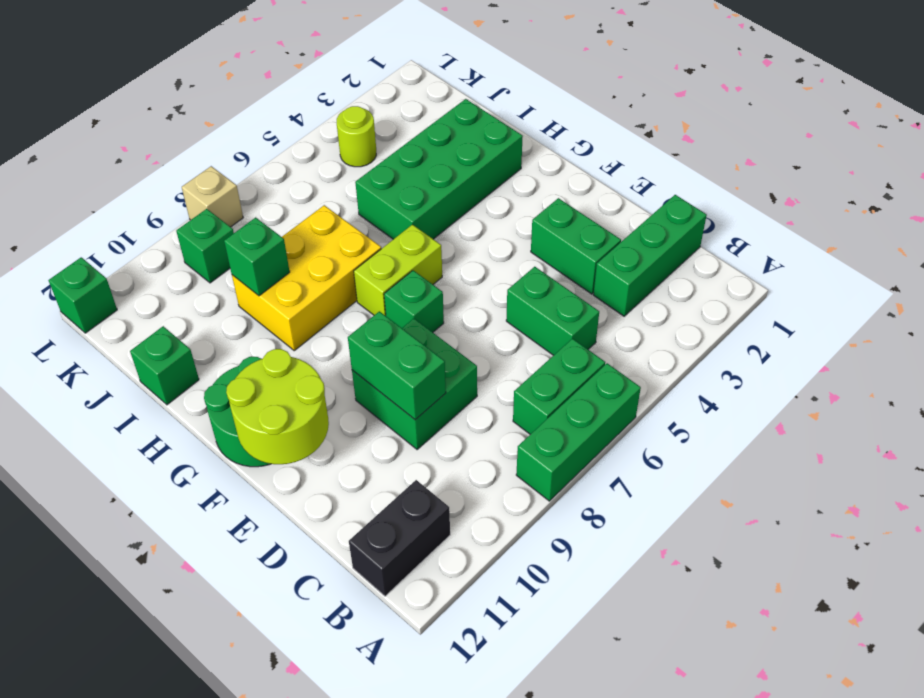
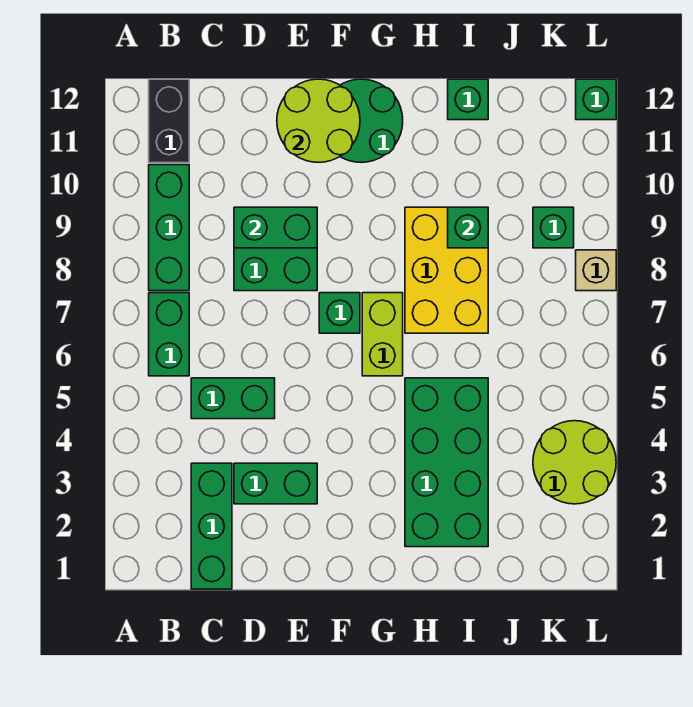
green brick A6:A8 level 1 -> green brick B8:B10 level 1
lime round brick K4 level 1 -> lime round brick K3:L4 level 1

